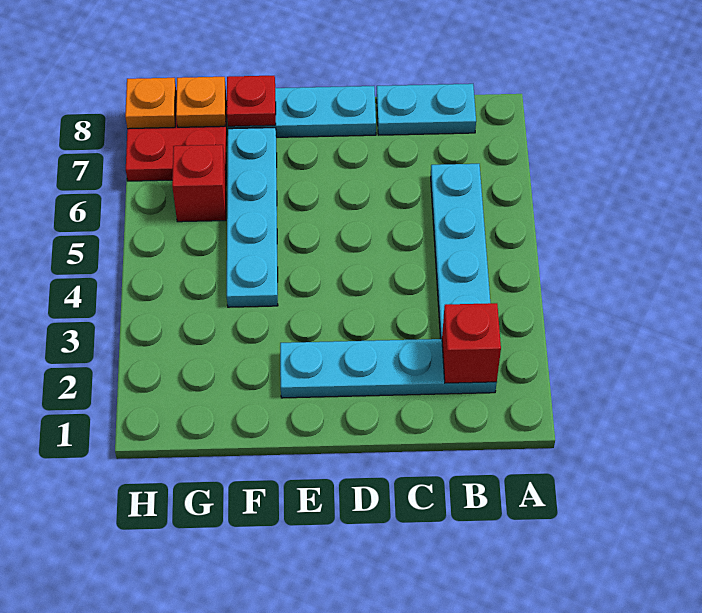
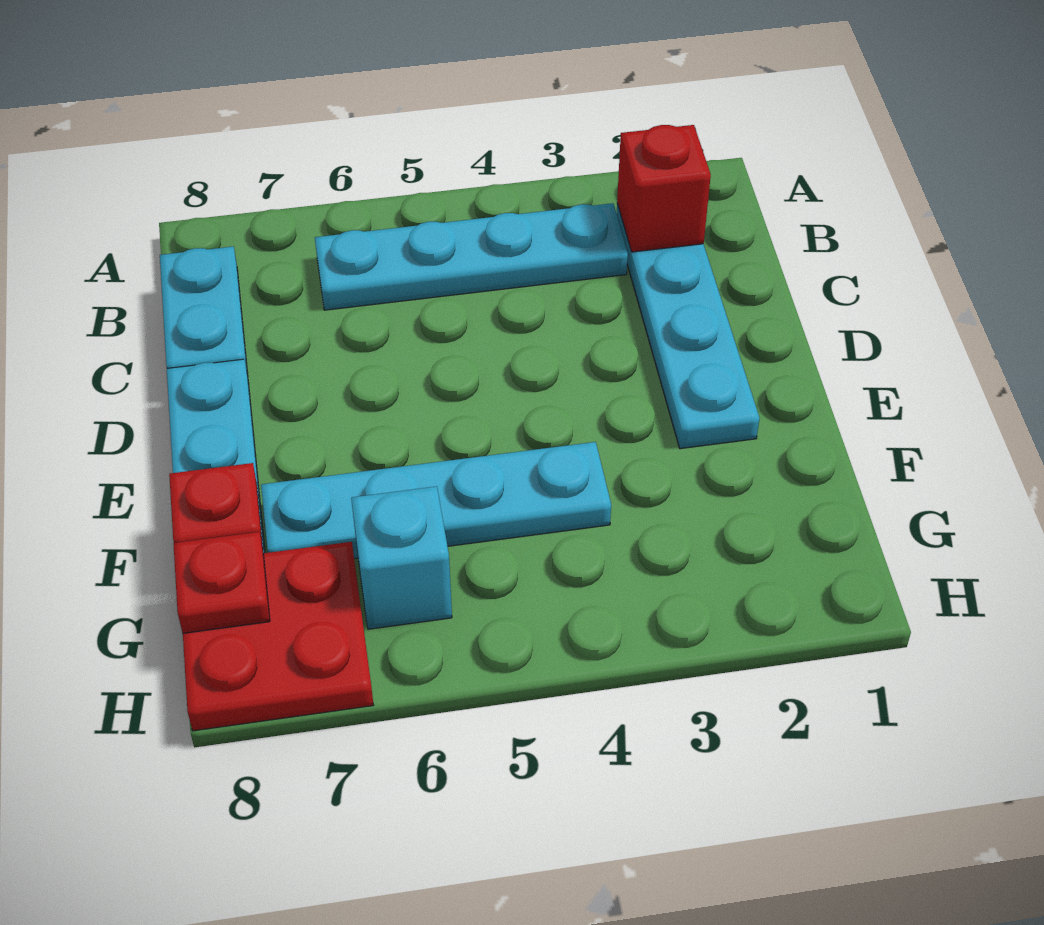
red brick G6 level 1 -> cyan brick G6 level 1
orange plate G8 level 2 -> red plate G8 level 2
orange plate H8 level 2 -> none

